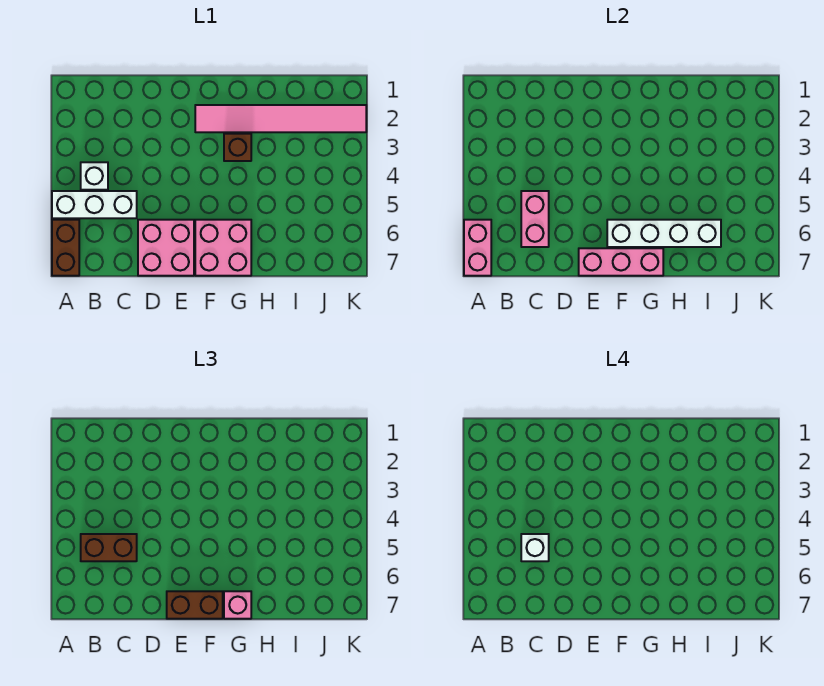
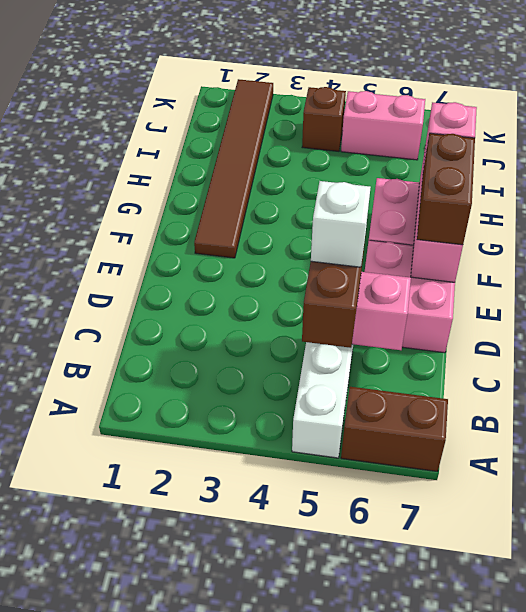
pink brick A6:A7 level 2 -> pink brick J5:J6 level 1
white brick B4 level 1 -> none
pink tile F2:K2 level 1 -> brown tile F2:K2 level 1
white brick F6:I6 level 2 -> none
brown brick G3 level 1 -> brown brick J4 level 1

